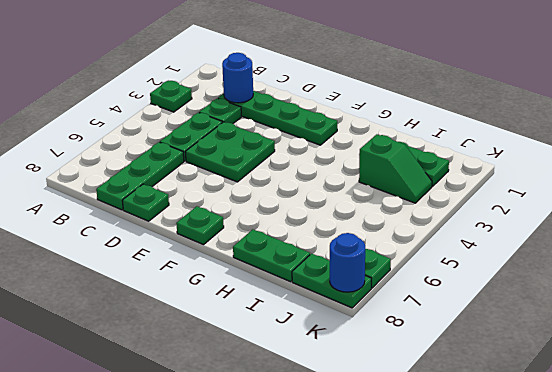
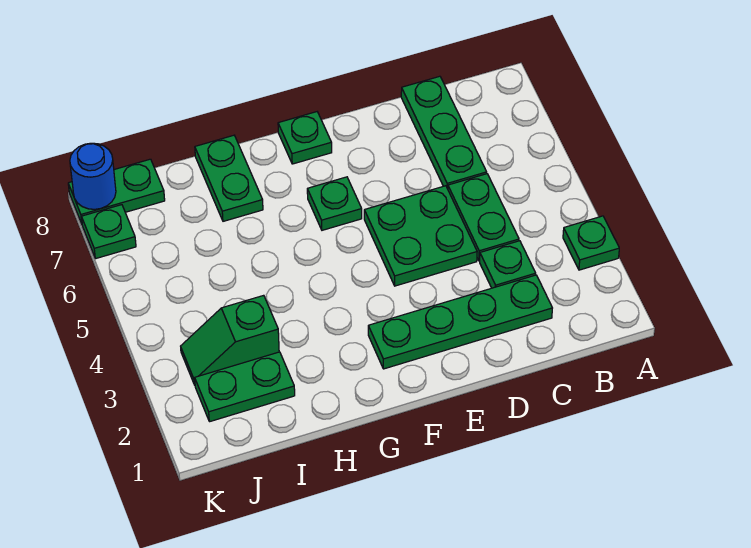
blue round brick C2 level 2 -> none
green plate D8 level 1 -> green plate F6 level 1
green plate H8:I8 level 1 -> green plate H7:H8 level 1

